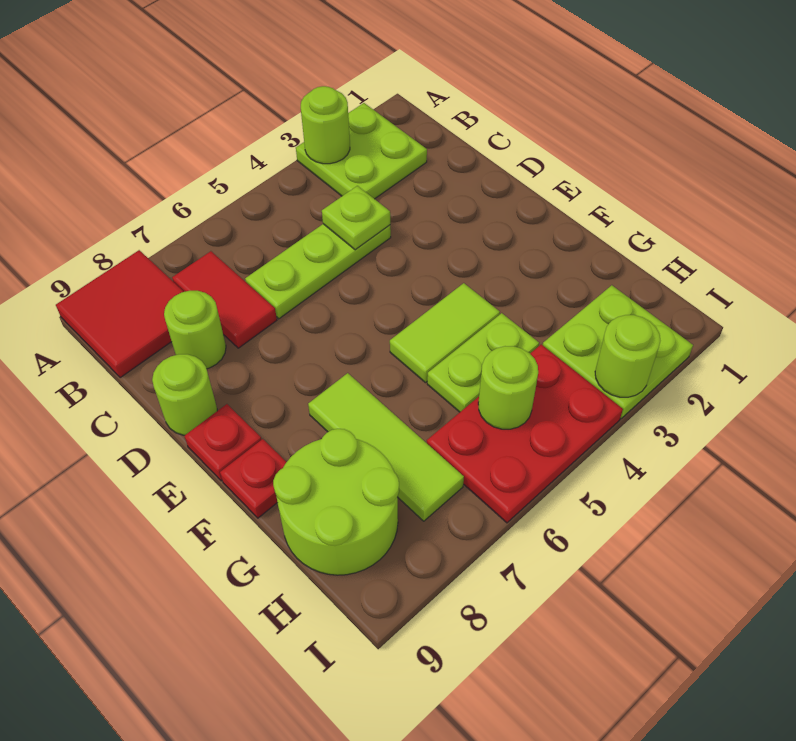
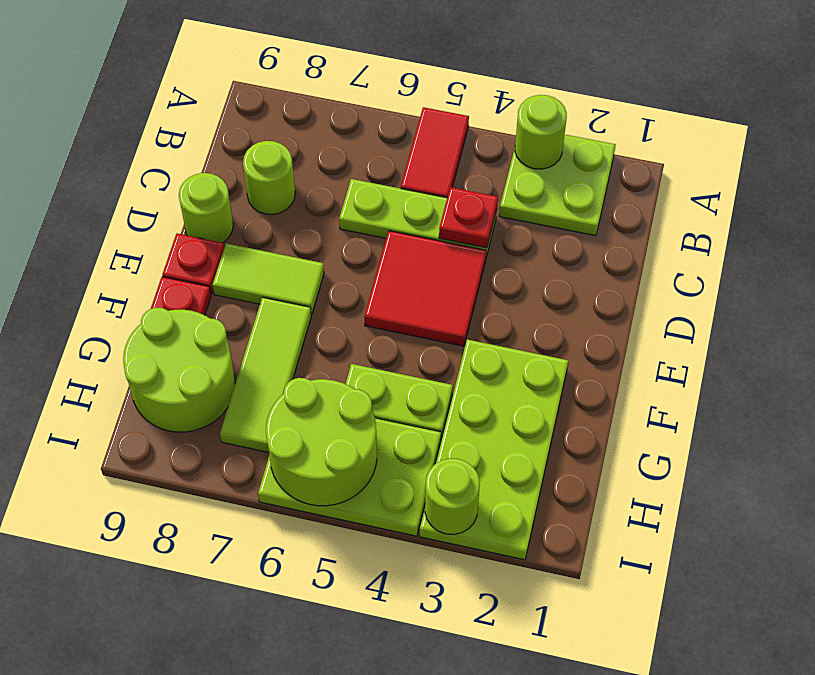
red tile A8:B9 level 1 -> red tile D4:E5 level 1
red tile B7:C7 level 1 -> red tile A5:B5 level 1
lime plate C4 level 2 -> red plate C4 level 2
lime tile F4:F5 level 1 -> lime tile E7:E8 level 1
lime plate H2:I3 level 1 -> lime plate F2:I3 level 1
red plate H4:I6 level 1 -> lime plate H4:I6 level 1
lime round brick H5 level 2 -> lime round brick H5:I6 level 2

